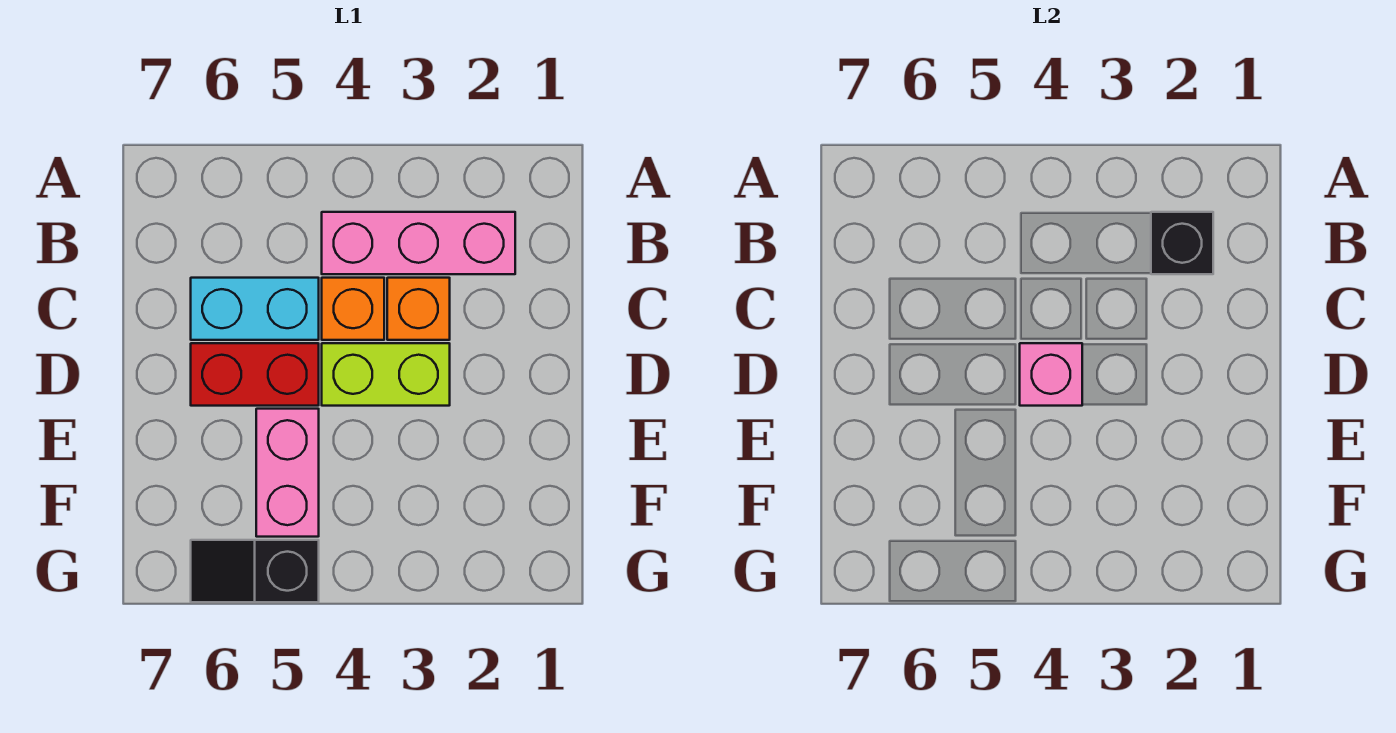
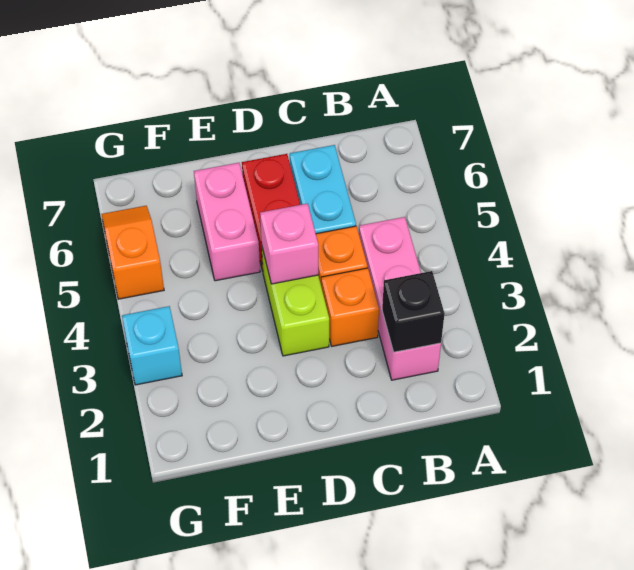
pink brick E5:F5 level 1 -> pink brick E5:E6 level 1
none -> cyan brick G3 level 1
black slope G5:G6 level 1 top 5 -> orange slope G5:G6 level 1 top 5

